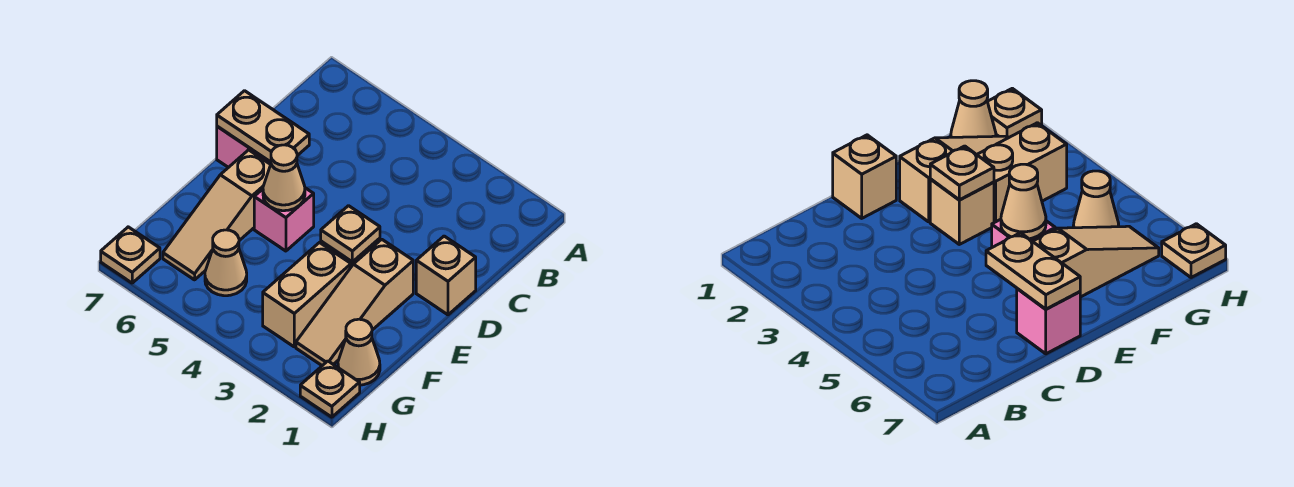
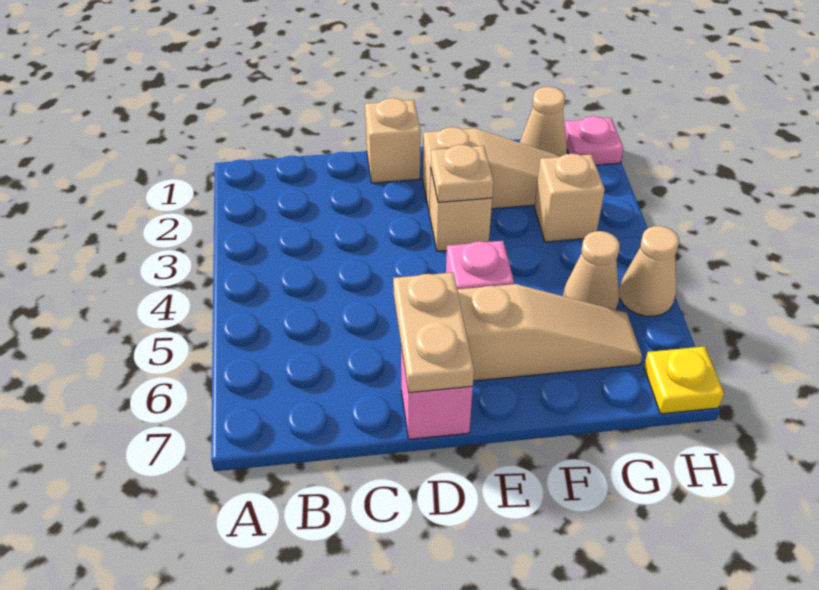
tan cone E5 level 2 -> tan cone H5 level 1
tan brick F3:G3 level 1 -> tan brick G3 level 1
tan plate H1 level 1 -> pink plate H1 level 1
tan plate H7 level 1 -> yellow plate H7 level 1

